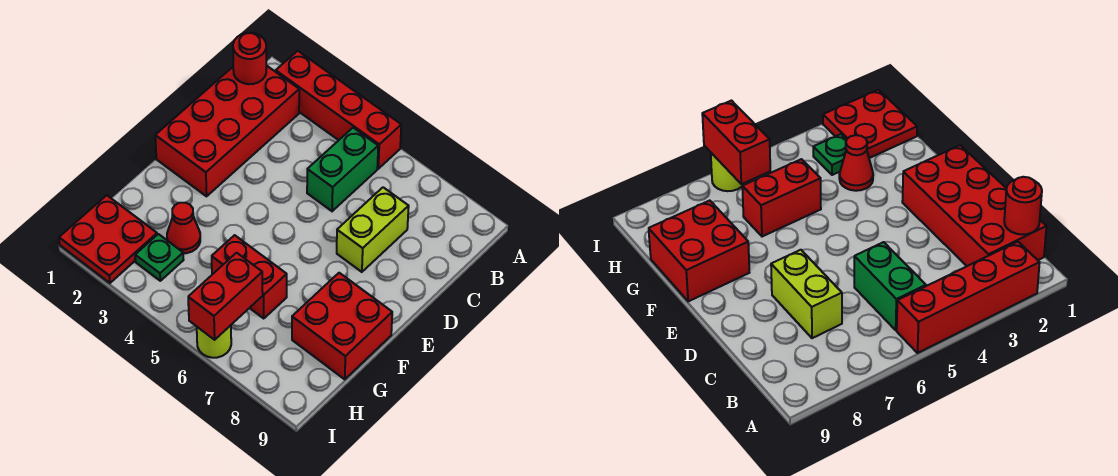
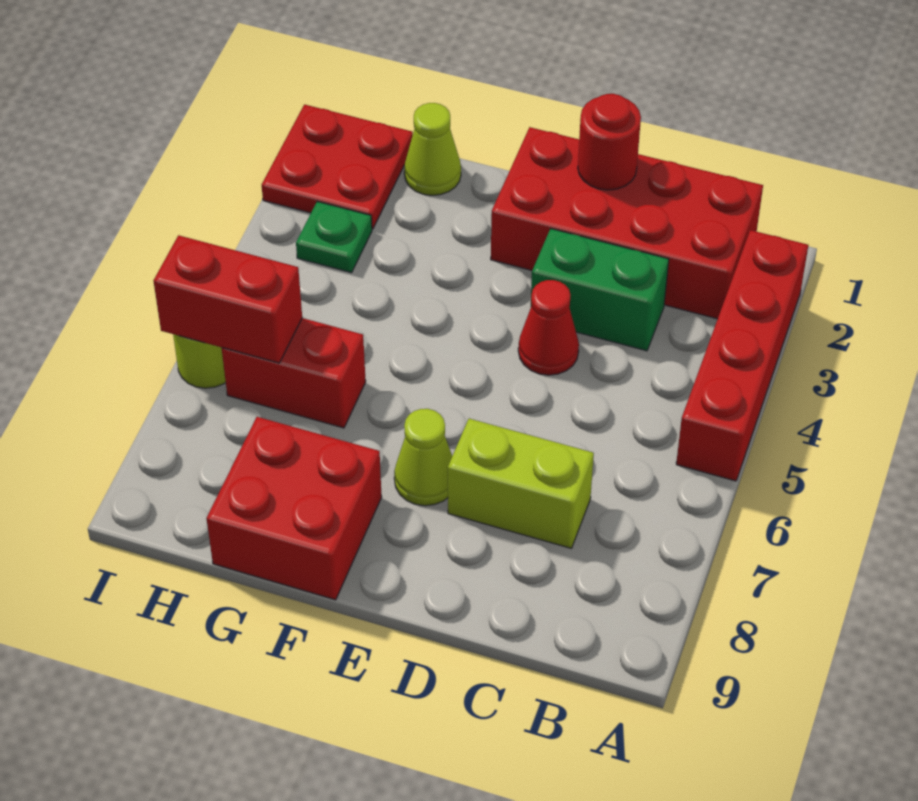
red round brick B1 level 2 -> red round brick D1 level 2
green brick B5:C5 level 1 -> green brick C3:D3 level 1
none -> lime cone E7 level 1
none -> lime cone G1 level 1
red cone G3 level 1 -> red cone D4 level 1
red brick G5:G6 level 1 -> red brick G6:H6 level 1

